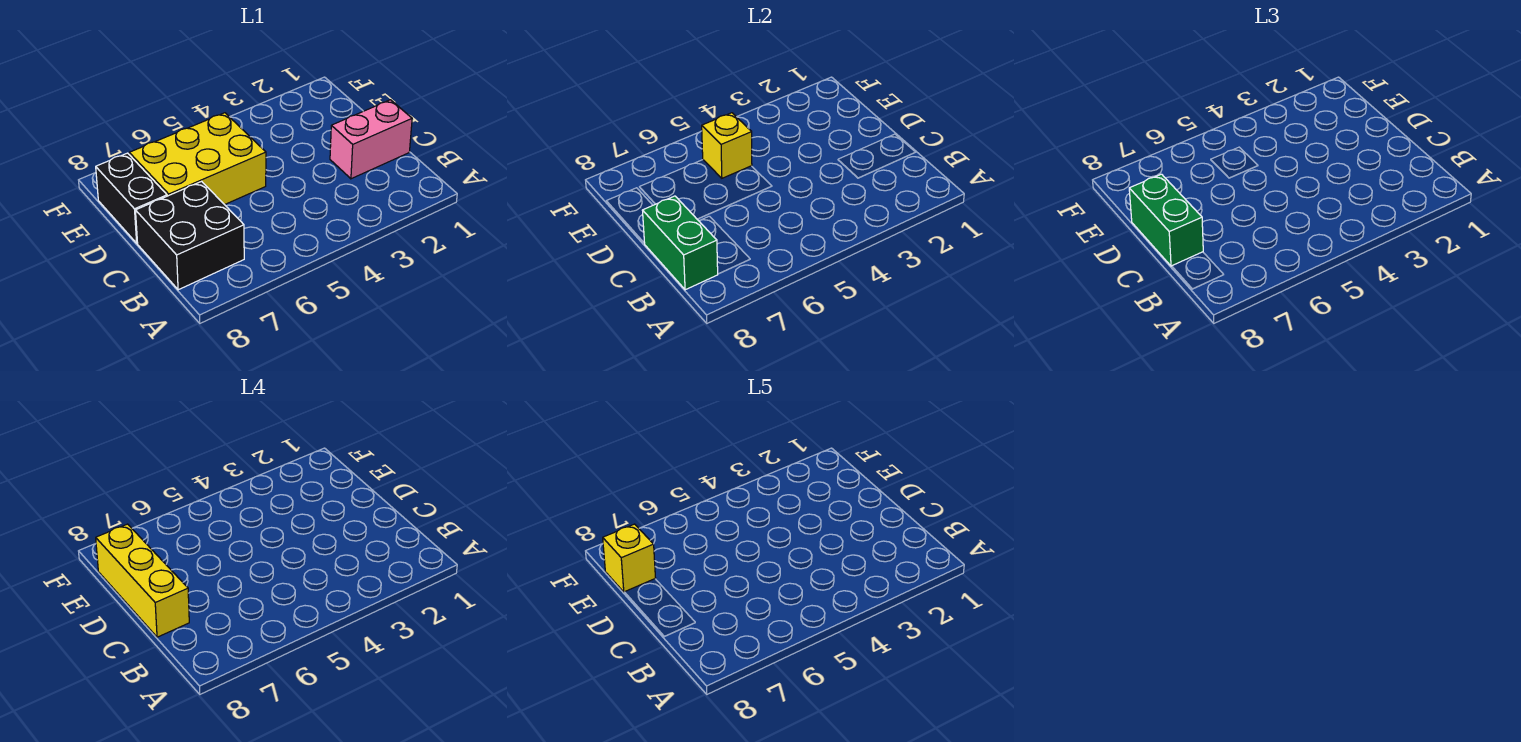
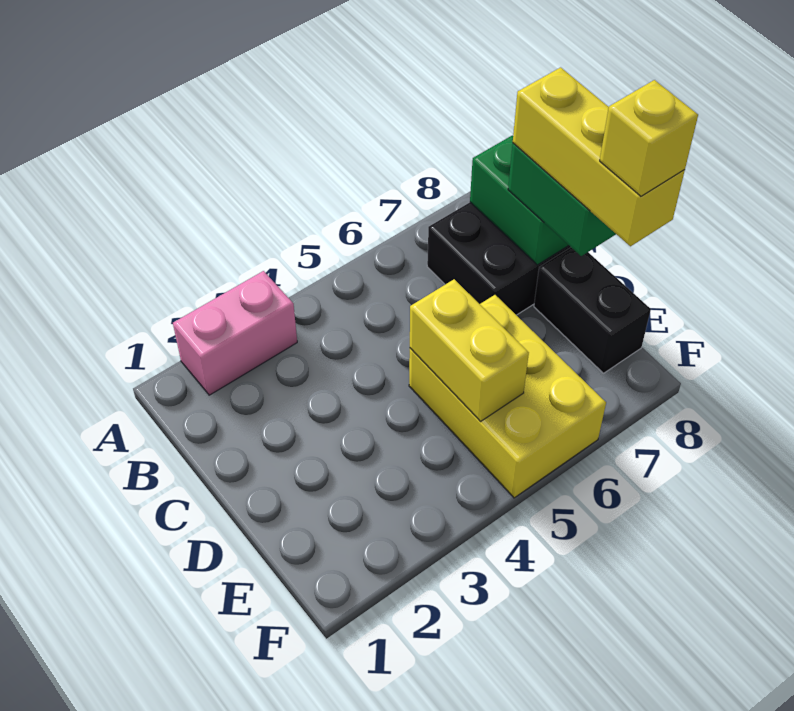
pink brick C1:C2 level 1 -> pink brick A2:A3 level 1
yellow brick D5:E7 level 1 -> yellow brick D5:F6 level 1
yellow brick E5 level 2 -> yellow brick D5:E5 level 2

